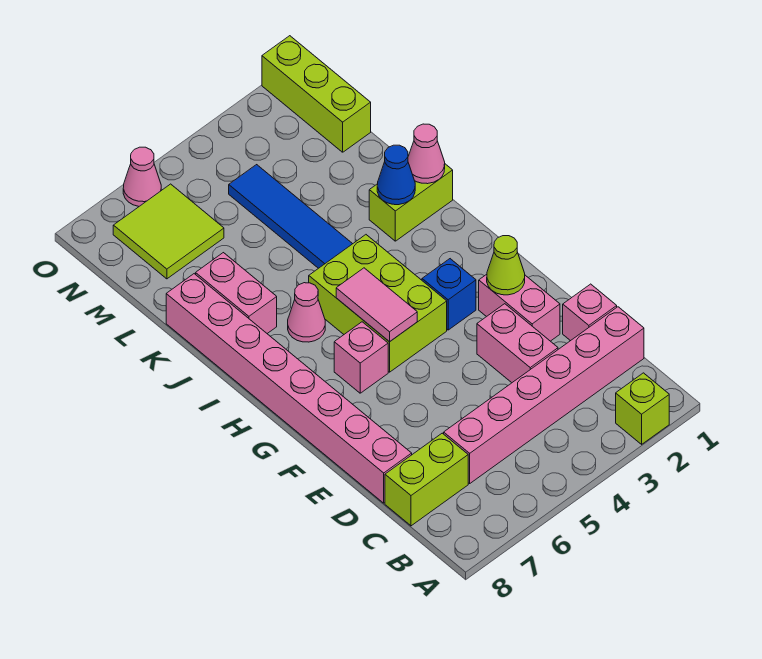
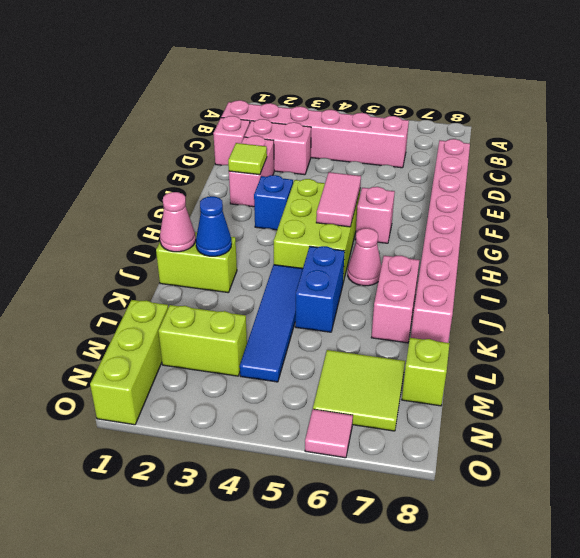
lime brick A2 level 1 -> lime brick M8 level 1
lime brick C7:C8 level 1 -> lime brick M2:M3 level 1
pink brick D3:E3 level 1 -> pink brick D2:D3 level 1
lime cone F2 level 2 -> lime tile F2 level 2
none -> blue brick J5:K5 level 1
pink cone O6 level 1 -> pink tile O6 level 1

